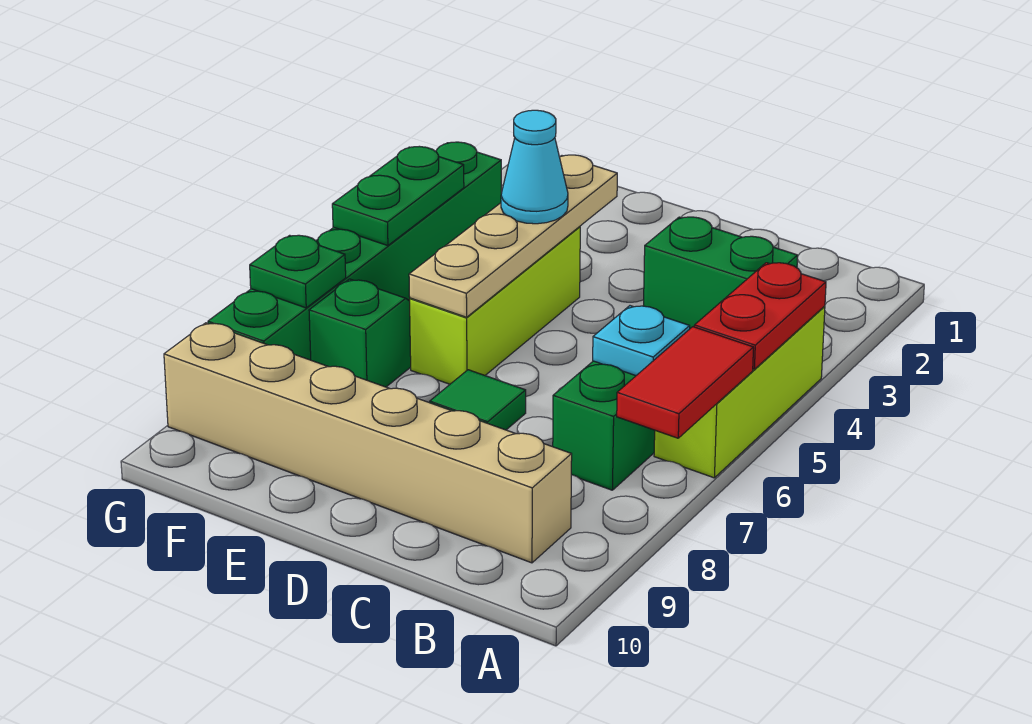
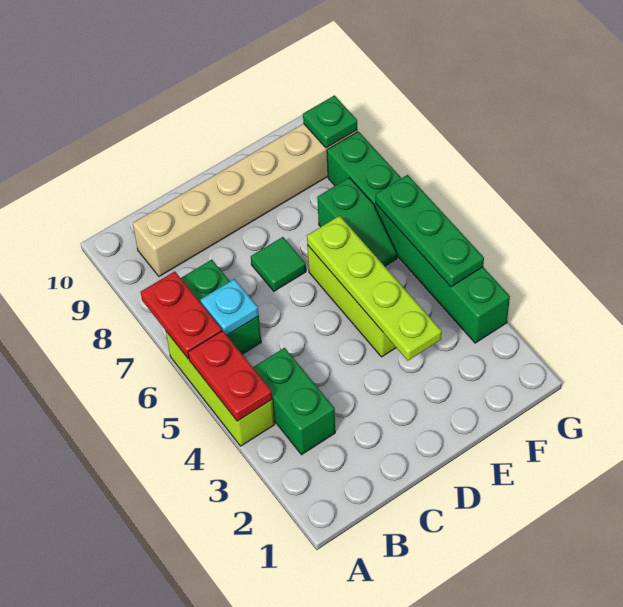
red tile A6:A7 level 2 -> red plate A6:A7 level 2
green brick B3:C3 level 1 -> green brick B3:B4 level 1
tan plate E3:E6 level 2 -> lime plate E3:E6 level 2
cyan cone E4 level 3 -> none
green plate G4:G5 level 2 -> green plate G4:G6 level 2
green plate G7 level 2 -> green plate G9 level 2

